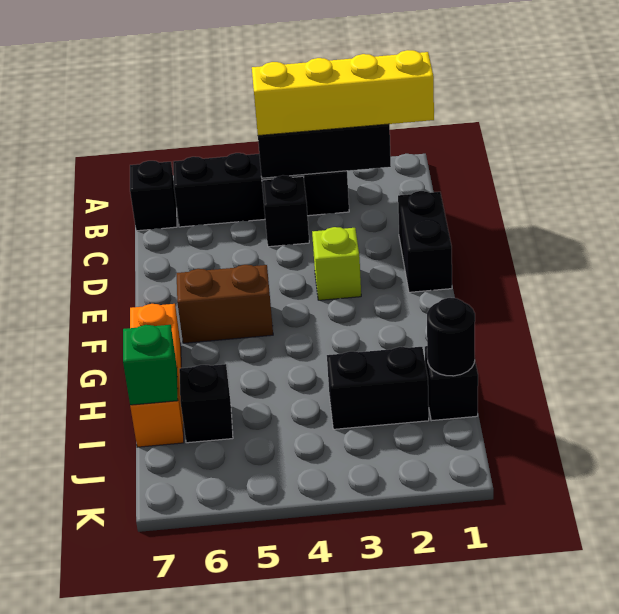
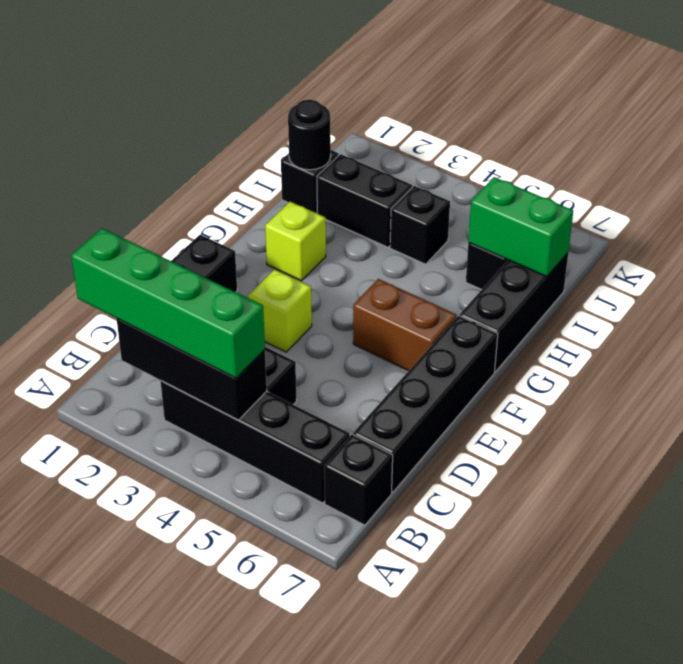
yellow brick B1:B4 level 3 -> green brick B1:B4 level 3
none -> black brick C7:F7 level 1
none -> lime brick G2 level 1
orange brick G7:I7 level 1 -> black brick G7:I7 level 1
none -> black brick I4 level 1
green brick I7 level 2 -> green brick I6:I7 level 2

